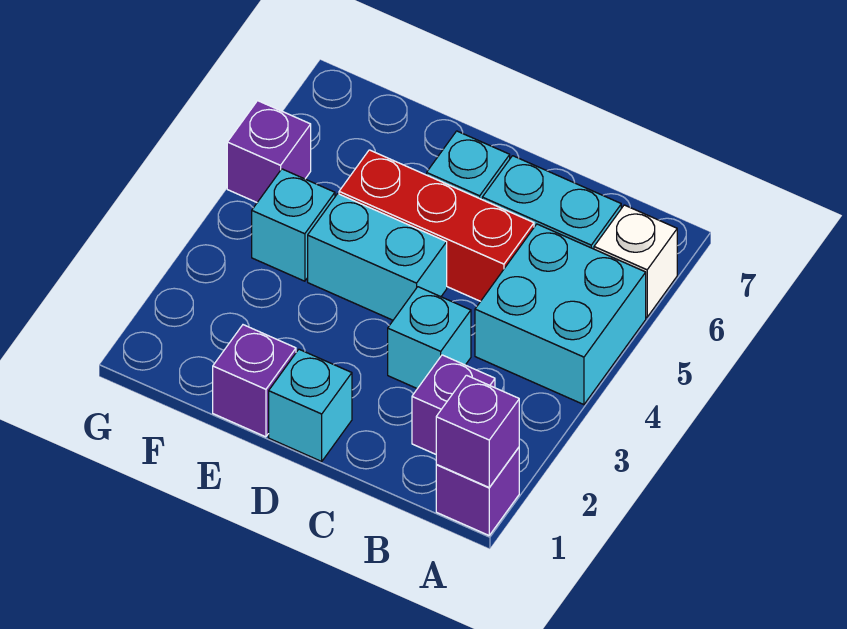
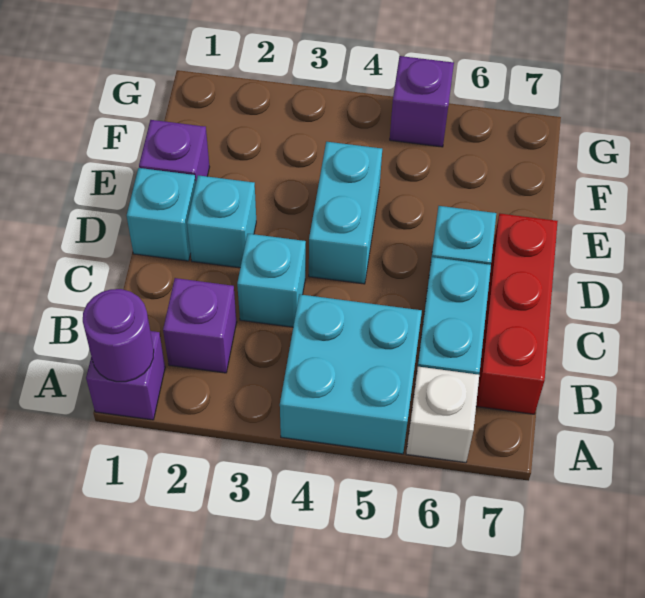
purple brick A1 level 2 -> purple round brick A1 level 2
red brick C5:E5 level 1 -> red brick B7:D7 level 1
cyan brick F4 level 1 -> cyan brick D2 level 1

